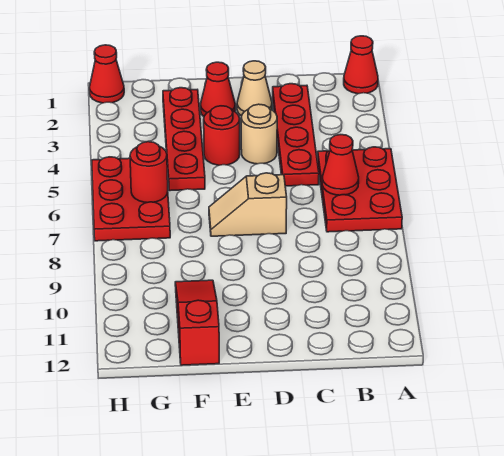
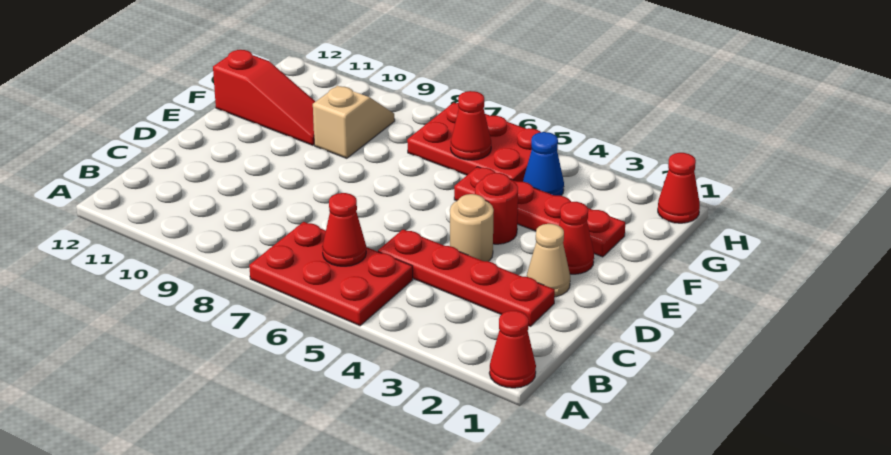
tan slope D7:E7 level 1 top D -> tan slope F9:G9 level 1 top F
none -> blue cone G4 level 1
red round brick G6 level 2 -> red cone G6 level 2

